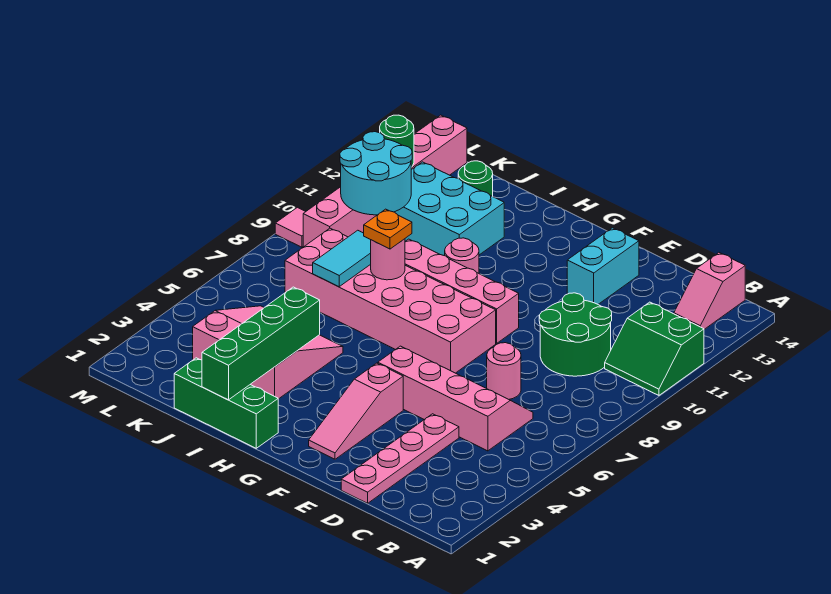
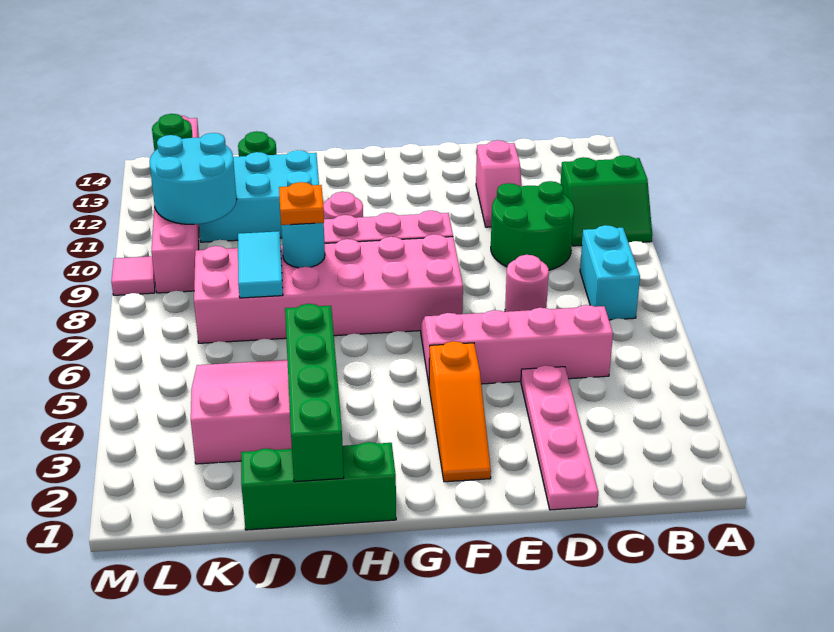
pink slope B13:B14 level 1 top 14 -> pink slope D11:D12 level 1 top 12
cyan brick E12:E13 level 1 -> cyan brick B7:B8 level 1
pink slope F2:F4 level 1 top 4 -> orange slope F2:F4 level 1 top 4
pink round brick I8 level 2 -> cyan round brick I8 level 2

